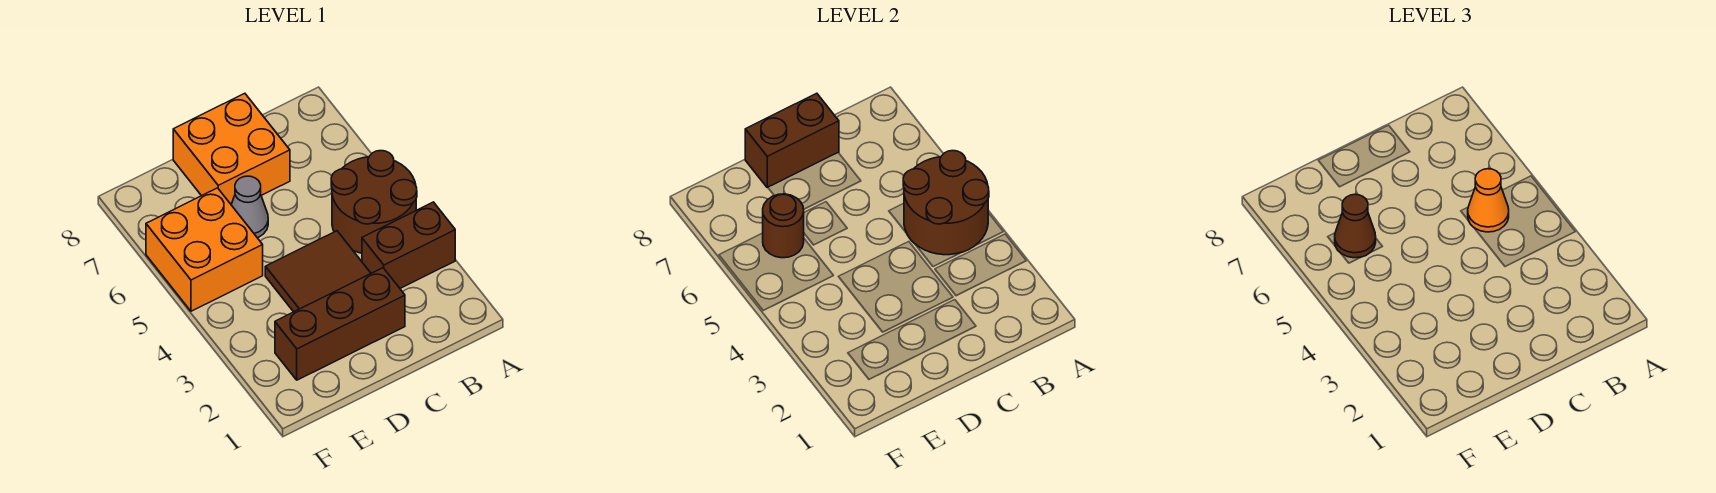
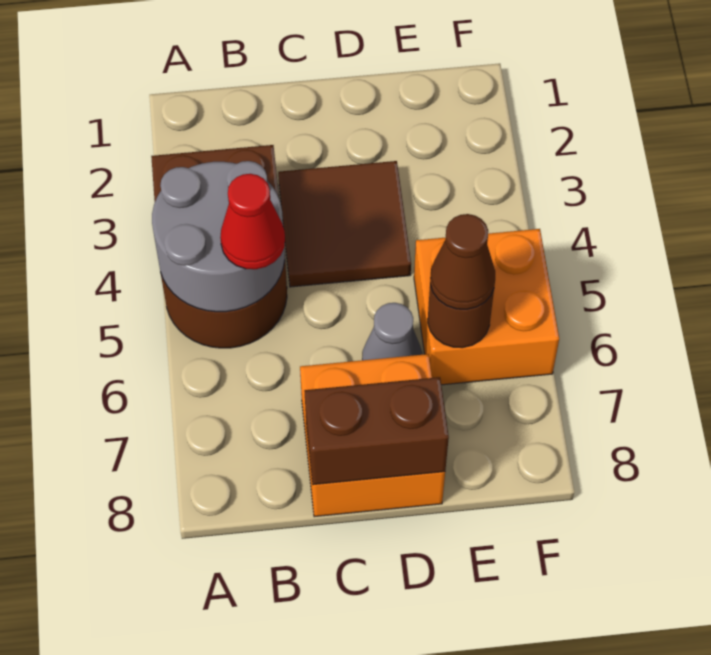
brown round brick A4:B5 level 2 -> grey round brick A4:B5 level 2
orange cone B5 level 3 -> red cone B5 level 3
brown brick C2:E2 level 1 -> none

